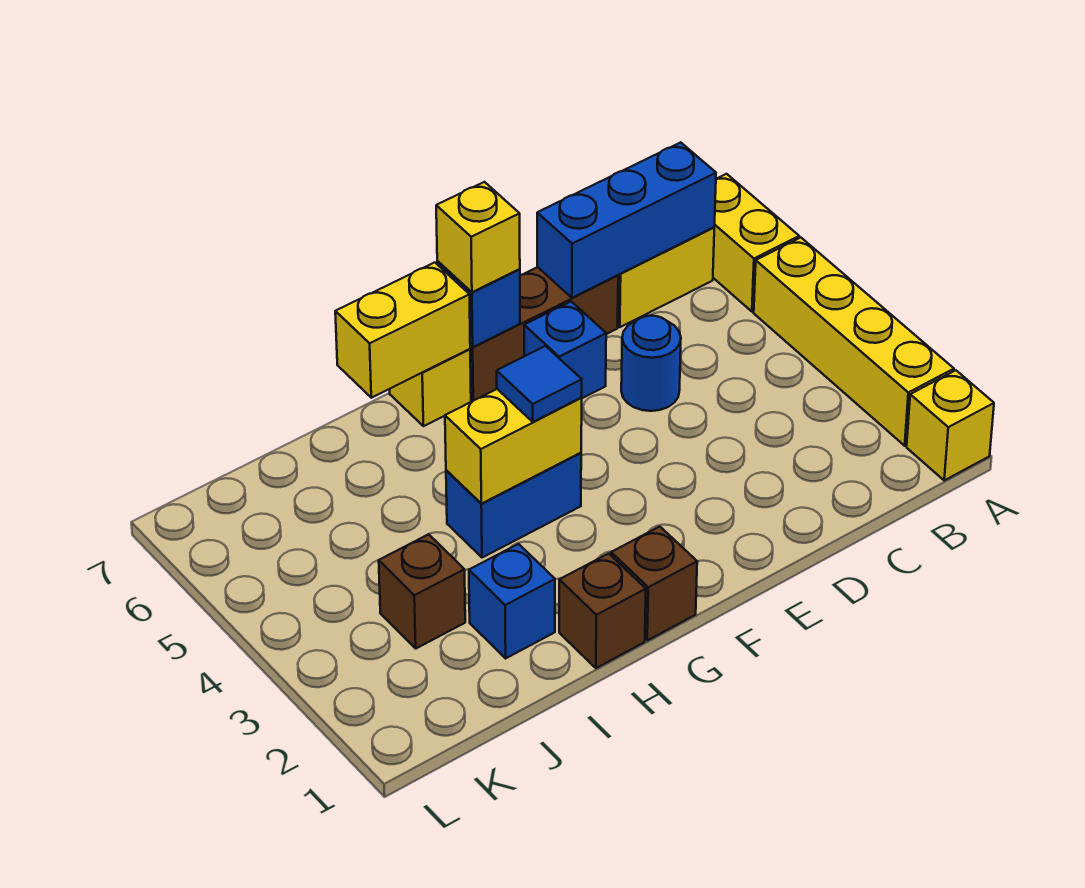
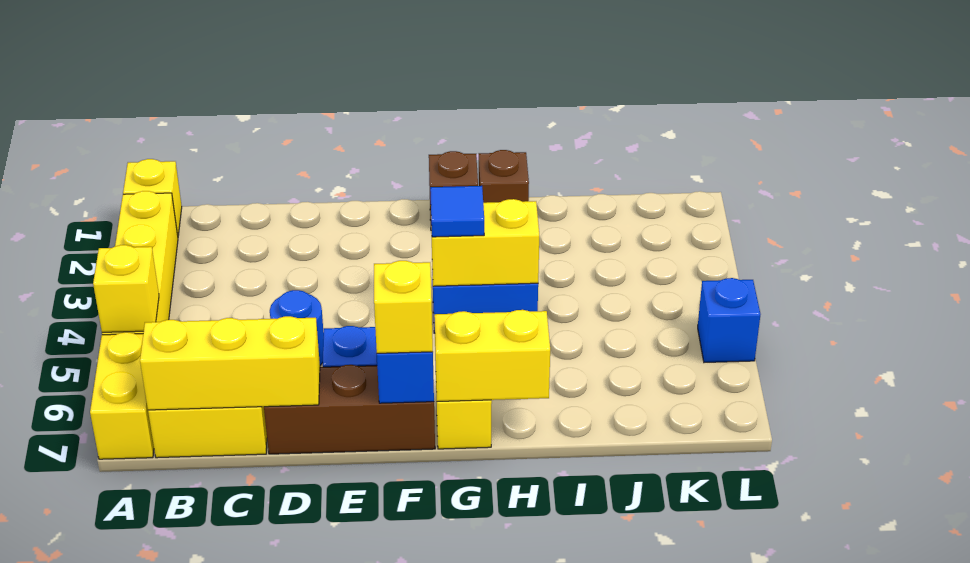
none -> yellow brick A5 level 2
blue brick B7:D7 level 2 -> yellow brick B7:D7 level 2
blue brick I2 level 1 -> blue brick L5 level 1
brown brick J3 level 1 -> none

